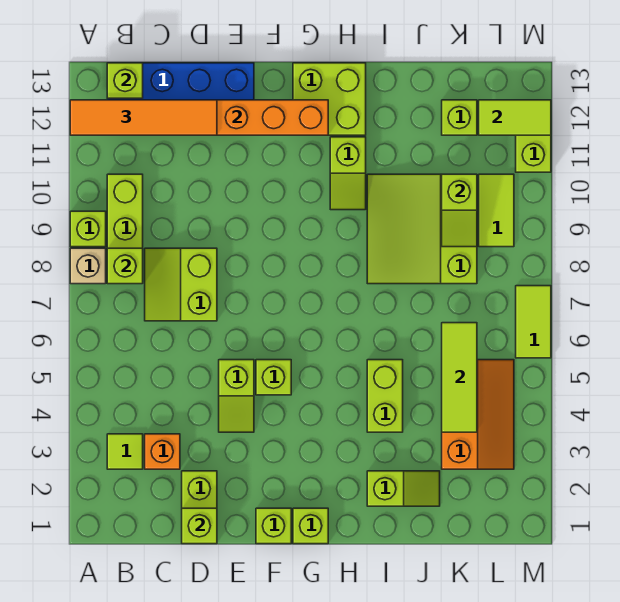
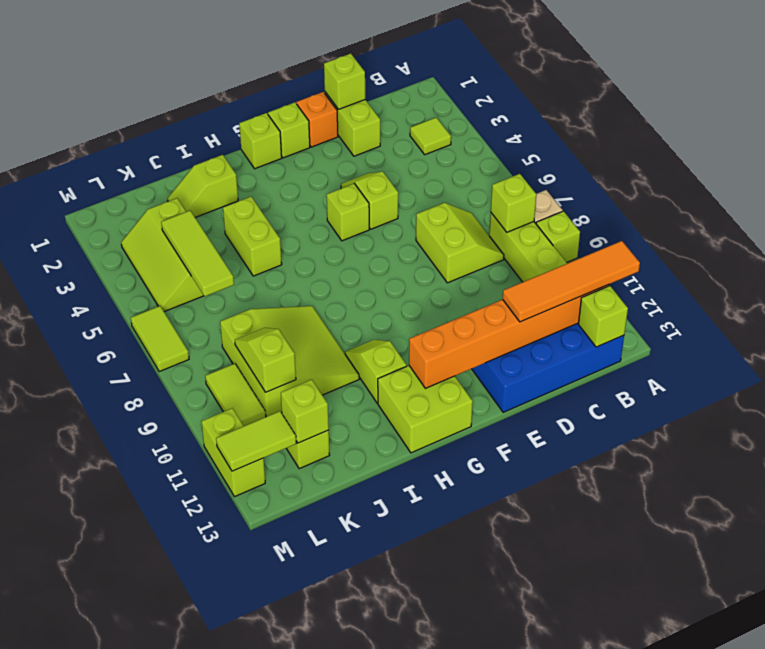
orange brick C3 level 1 -> orange brick E1 level 1
orange slope K3:L5 level 1 top K -> lime slope K3:L5 level 1 top K
none -> lime brick K12 level 2

